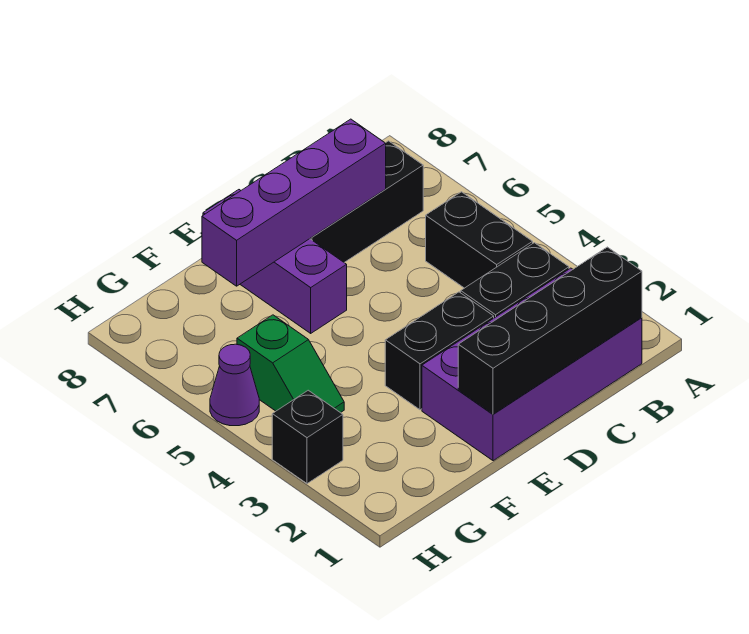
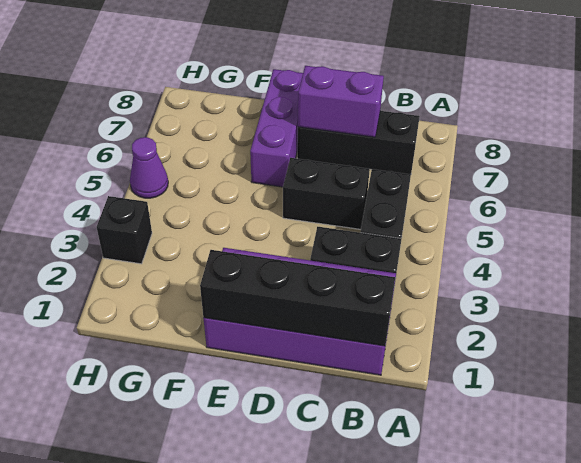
purple brick C7:F7 level 2 -> purple brick C7:D7 level 2
black brick D3:E3 level 1 -> black brick C5:D5 level 1
green slope G4:G5 level 1 top 5 -> none

